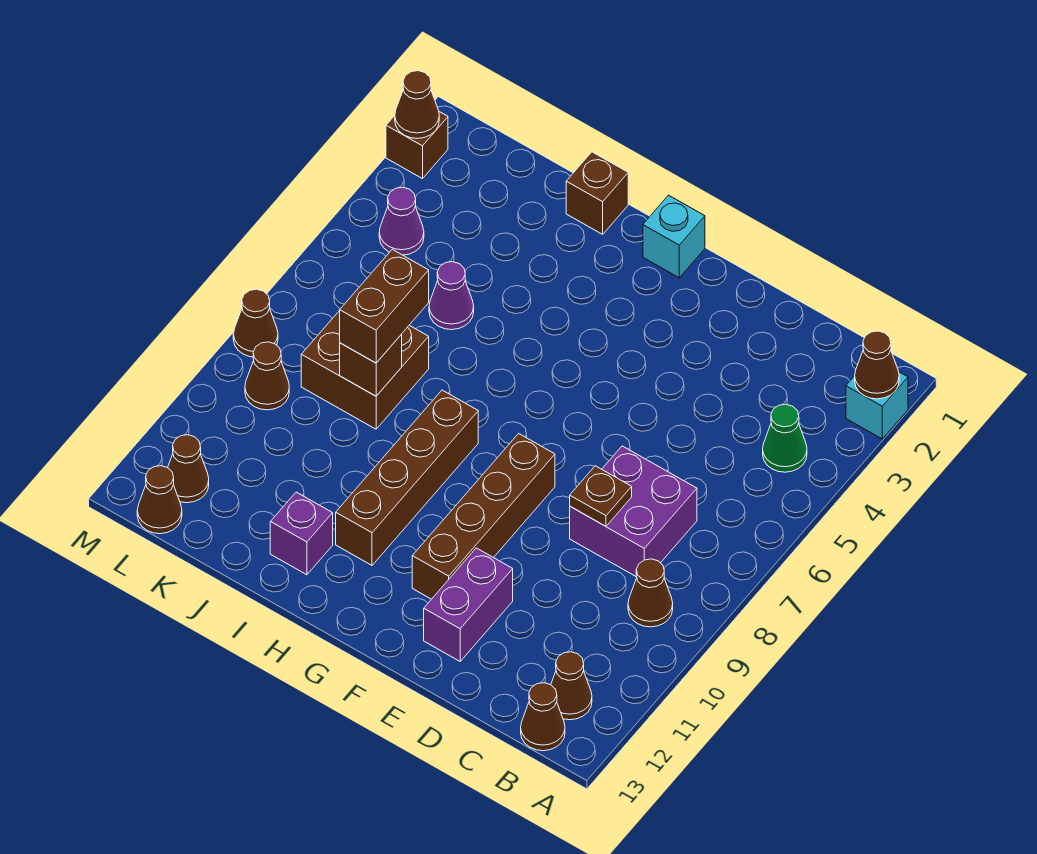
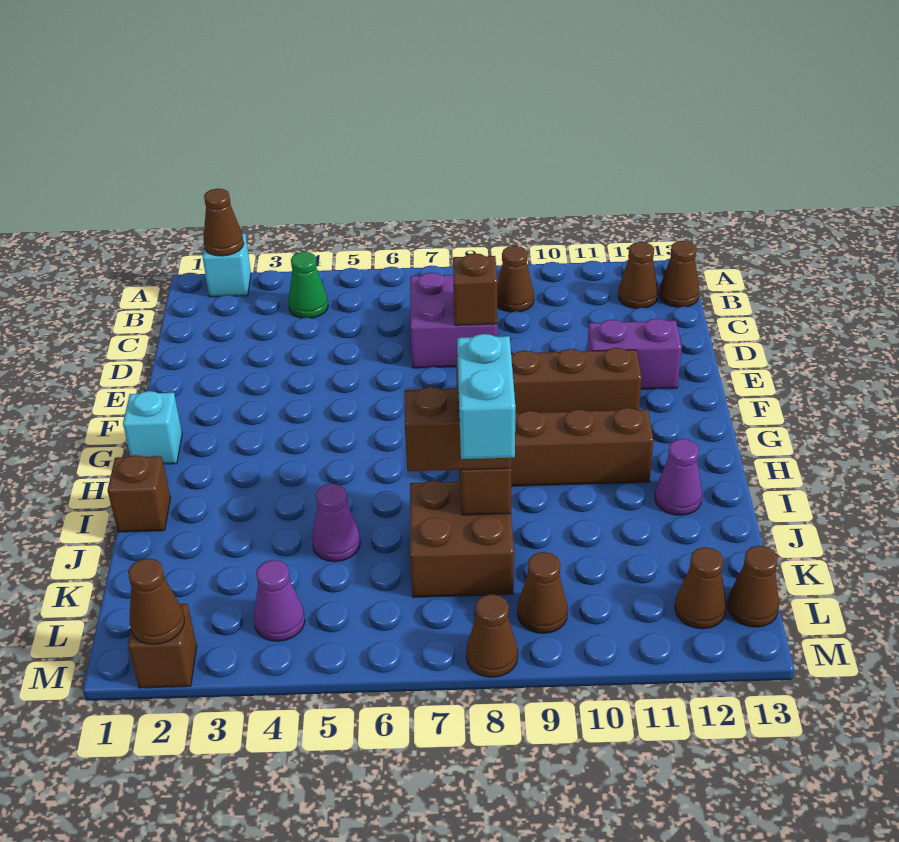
brown plate D8 level 2 -> brown brick D8 level 2
purple brick I12 level 1 -> purple cone I12 level 1
none -> cyan brick J8:K8 level 4

